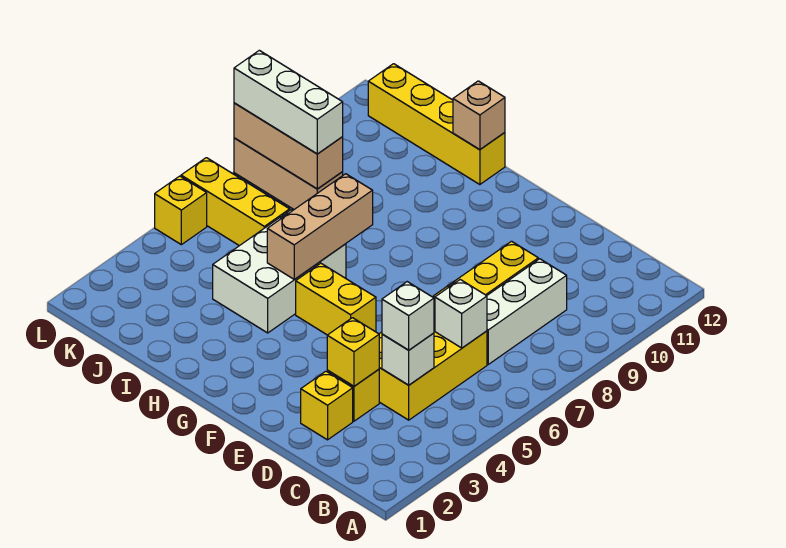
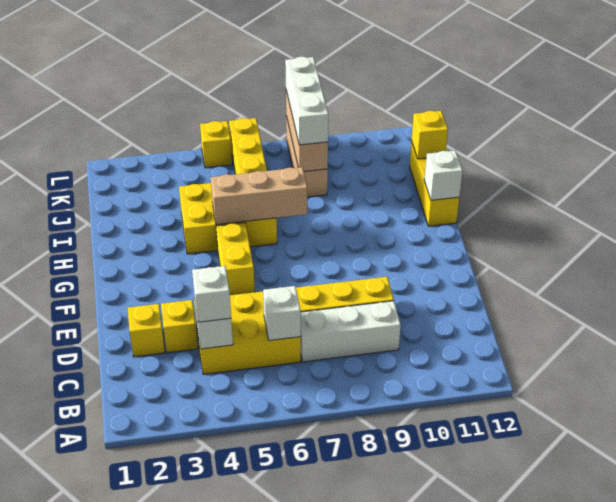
yellow brick D3 level 2 -> yellow brick J12 level 2
white brick H4:I6 level 1 -> yellow brick H4:I6 level 1
yellow brick H12:K12 level 1 -> yellow brick H12:J12 level 1
tan brick H12 level 2 -> white brick H12 level 2

